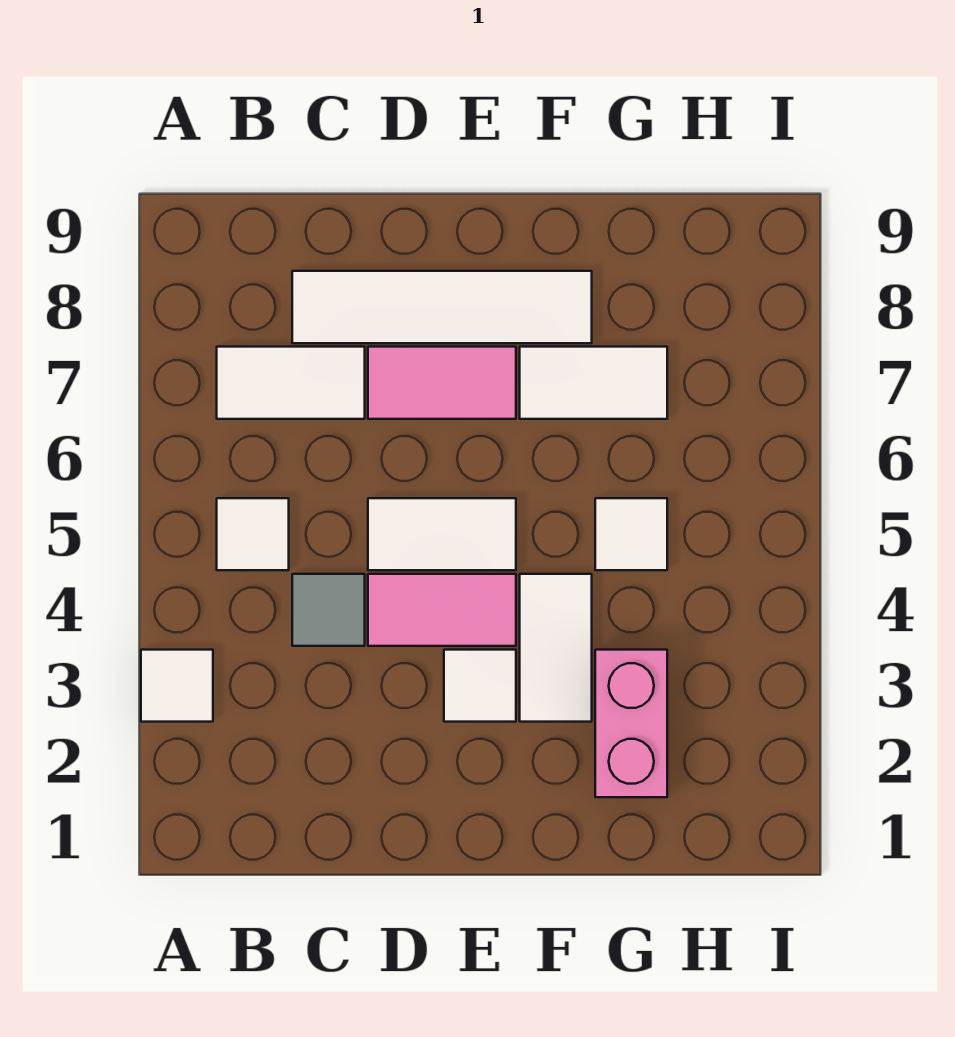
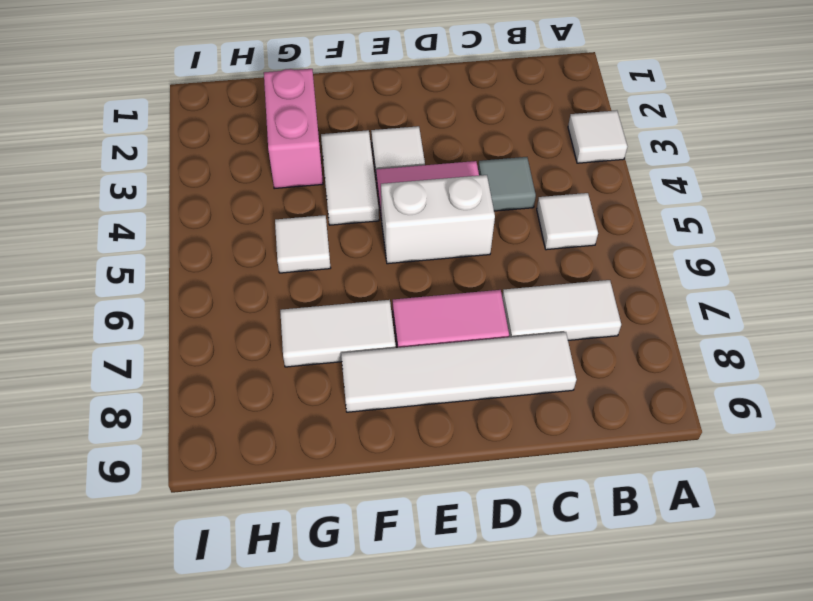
white tile D5:E5 level 1 -> white brick D5:E5 level 1

